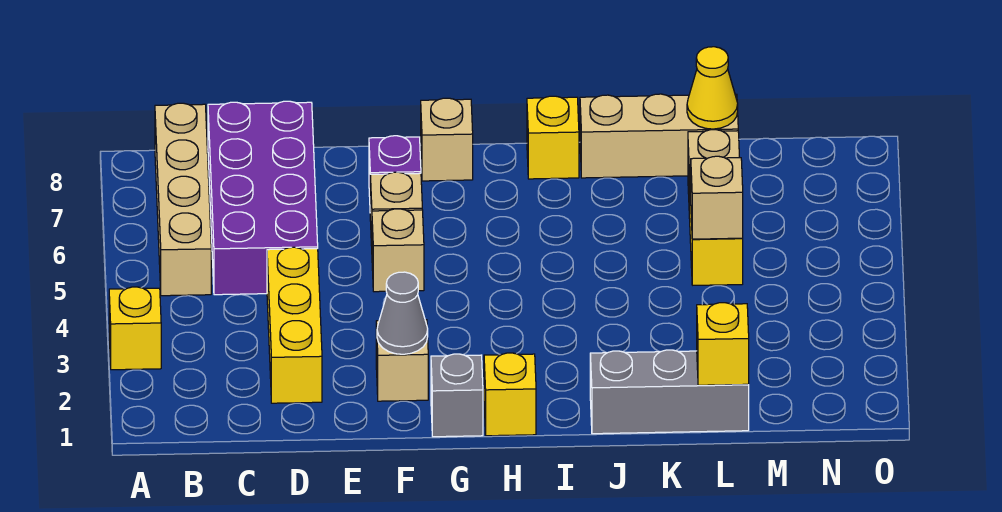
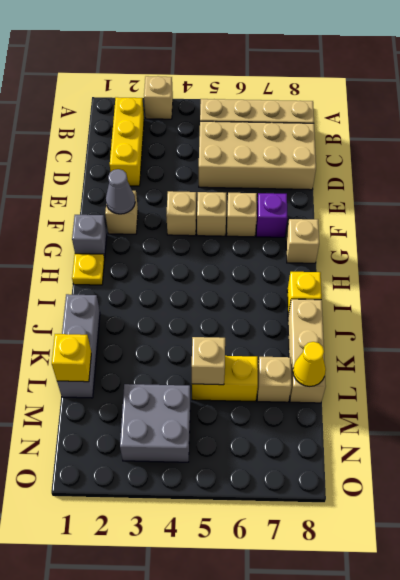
yellow brick A3 level 1 -> tan brick A3 level 1
purple brick C5:D8 level 1 -> tan brick C5:D8 level 1
yellow brick D2:D4 level 1 -> yellow brick B2:D2 level 1
none -> tan brick F4 level 1
yellow brick H1 level 1 -> yellow plate H1 level 1
none -> grey brick M3:N4 level 1

